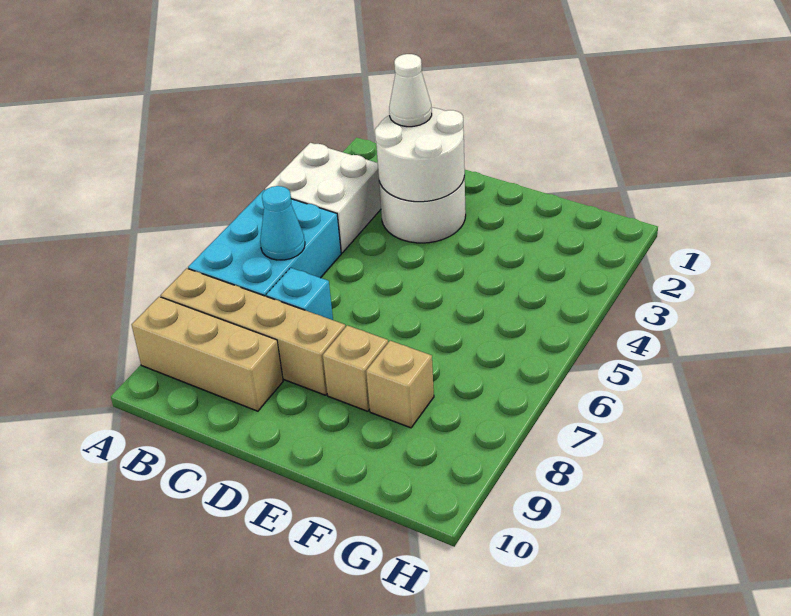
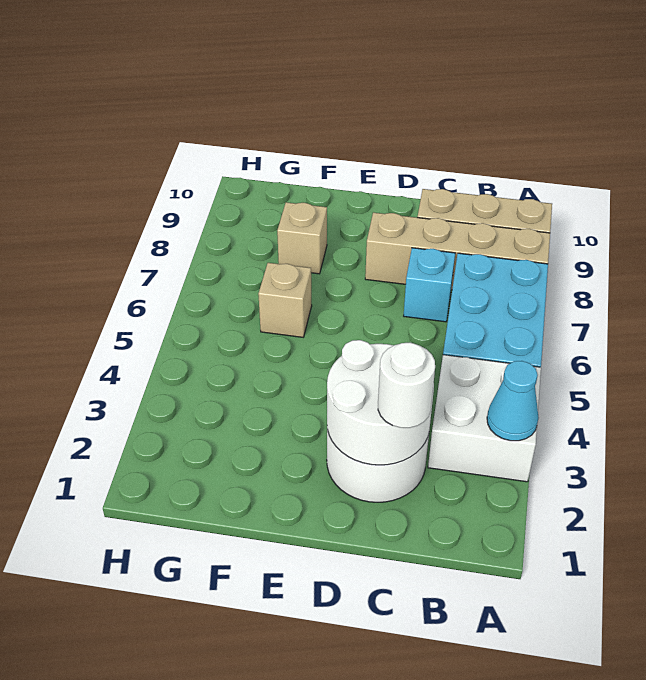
cyan cone B6 level 2 -> cyan cone A3 level 2
white cone C2 level 3 -> white round brick C2 level 3
tan brick E8 level 1 -> tan brick F6 level 1

